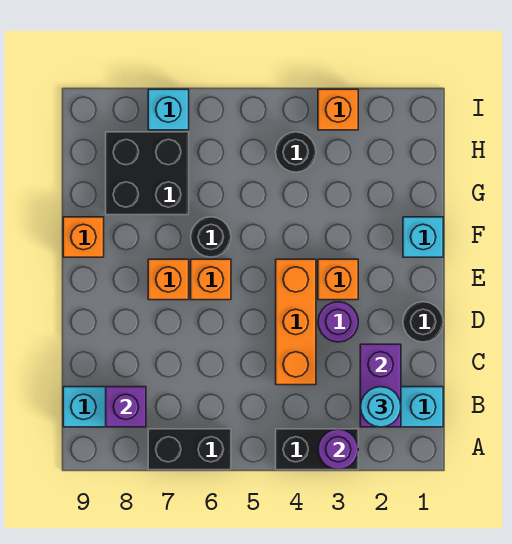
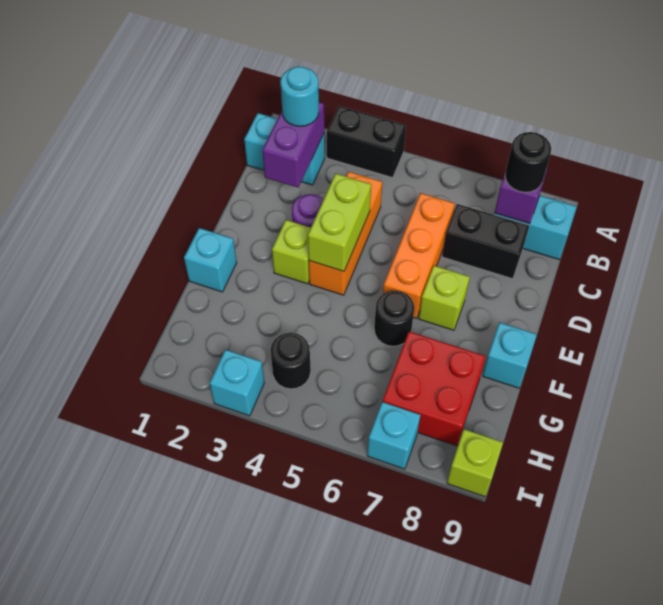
purple round brick A3 level 2 -> none
black brick A6:A7 level 1 -> black brick C7:C8 level 1
black round brick D1 level 1 -> black round brick B8 level 3
none -> lime brick D4:E4 level 2
orange brick E3 level 1 -> lime brick E3 level 1
orange brick E6 level 1 -> orange brick C6:E6 level 1
orange brick E7 level 1 -> lime brick E7 level 1
orange brick F9 level 1 -> cyan brick F9 level 1
black brick G7:H8 level 1 -> red brick G7:H8 level 1
orange brick I3 level 1 -> cyan brick I3 level 1
none -> lime brick I9 level 1

